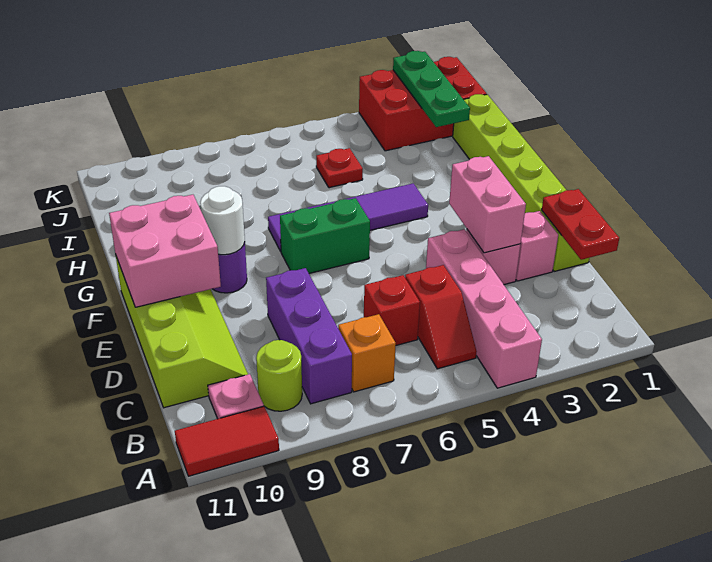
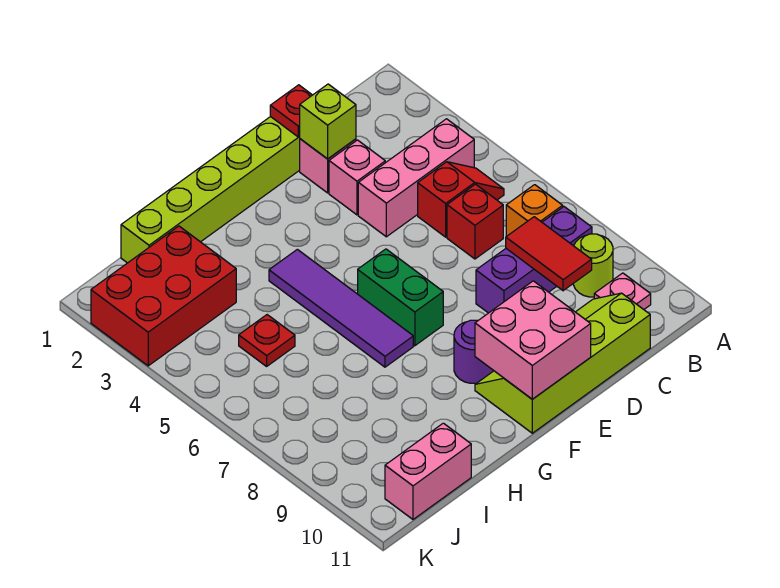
pink brick A4:D4 level 1 -> pink brick B4:D4 level 1
red tile A10:A11 level 1 -> red tile C8:C9 level 2
red plate C1:D1 level 2 -> red plate D1 level 2
none -> lime brick D2 level 2
pink brick D3:E3 level 2 -> pink brick I11:J11 level 1
white round brick F9 level 2 -> none
green plate I2:K2 level 2 -> none
red brick J1:K3 level 1 -> red brick I2:K3 level 1

